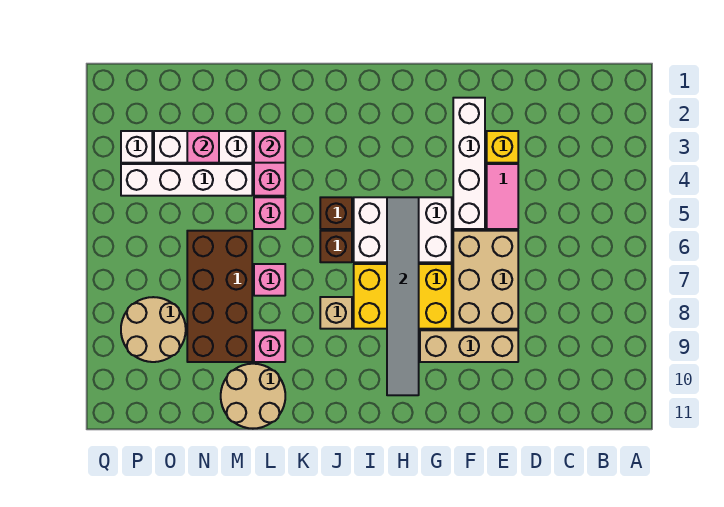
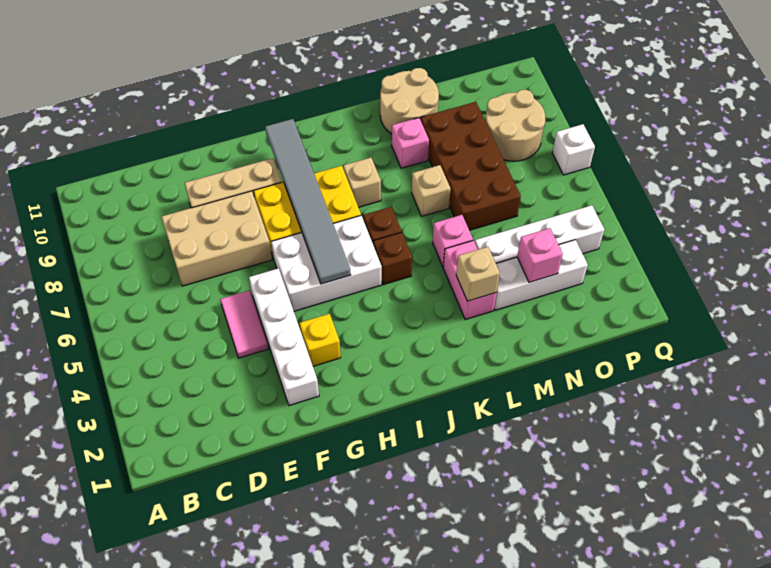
yellow brick E3 level 1 -> yellow brick G3 level 1
tan brick E6:F8 level 1 -> tan brick D7:F8 level 1
pink brick L3 level 2 -> tan brick L3 level 2
pink brick L7 level 1 -> tan brick L7 level 1
white brick P3 level 1 -> white brick Q7 level 1

